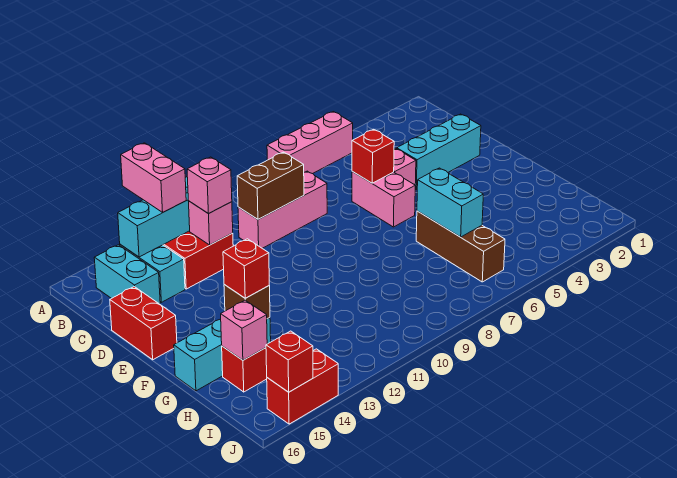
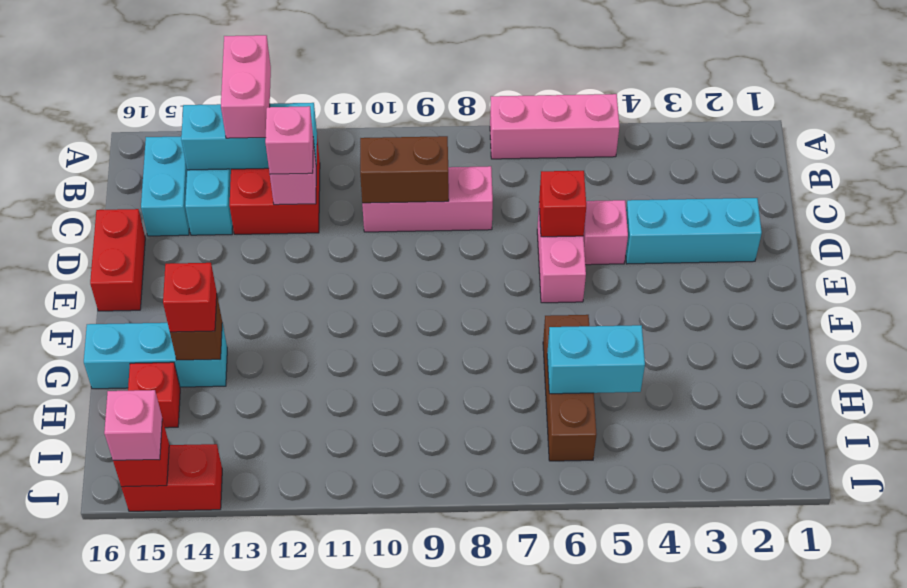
cyan brick G6:H6 level 2 -> cyan brick H5:H6 level 2
pink brick H15 level 2 -> pink brick J15 level 3

